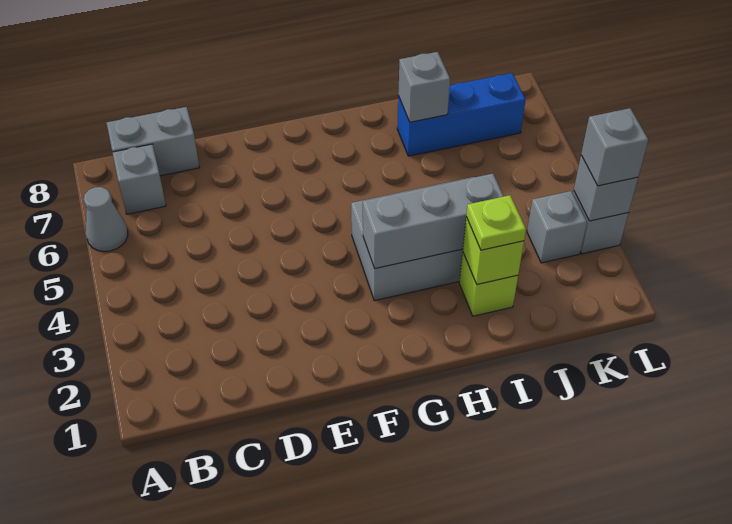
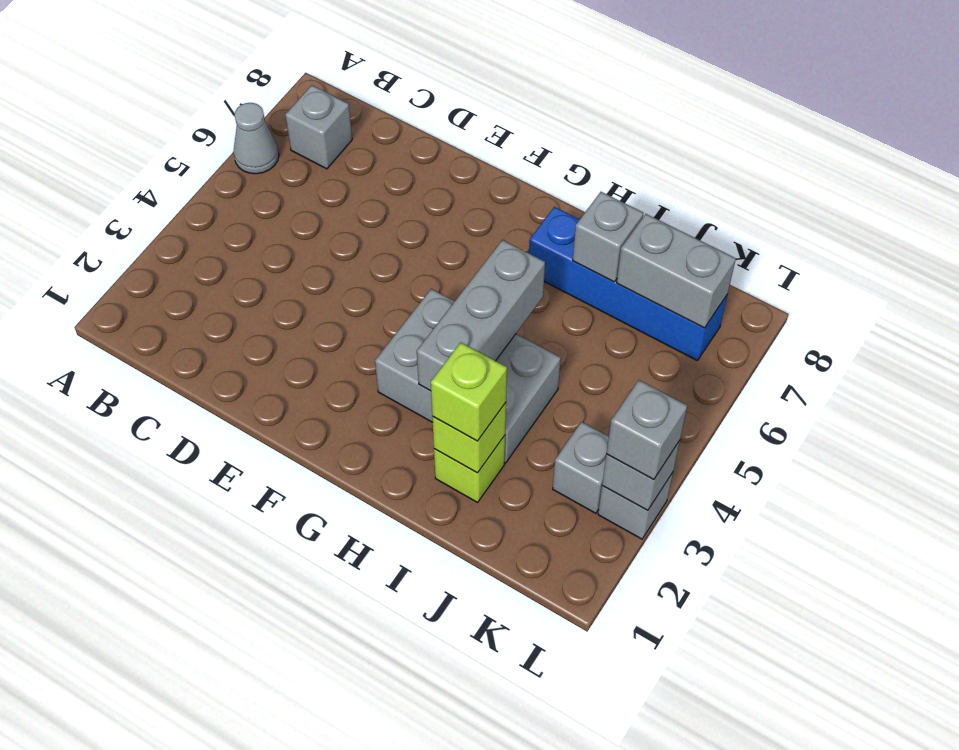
grey brick B8:C8 level 1 -> grey brick J7:K7 level 2
grey brick G3:I3 level 2 -> grey brick H3:H5 level 2
lime plate I2 level 3 -> lime brick I2 level 3
blue brick I7:K7 level 1 -> blue brick H7:K7 level 1

